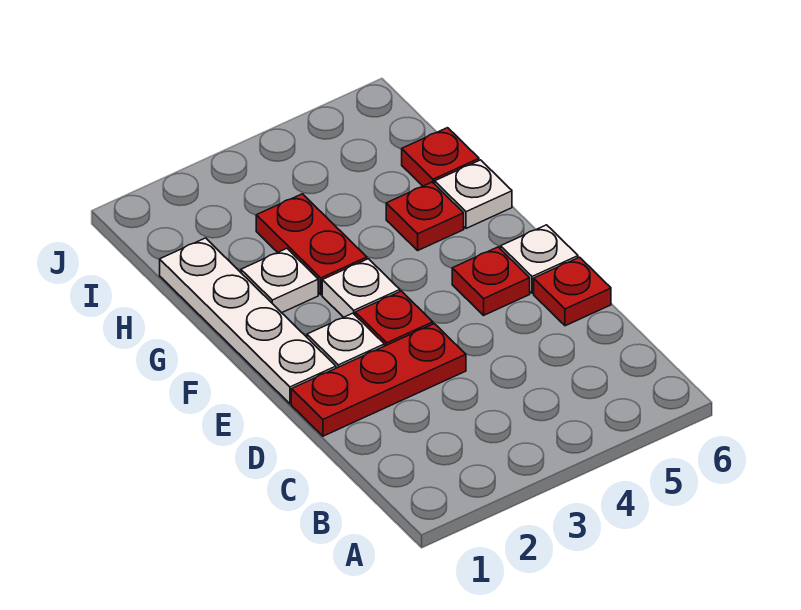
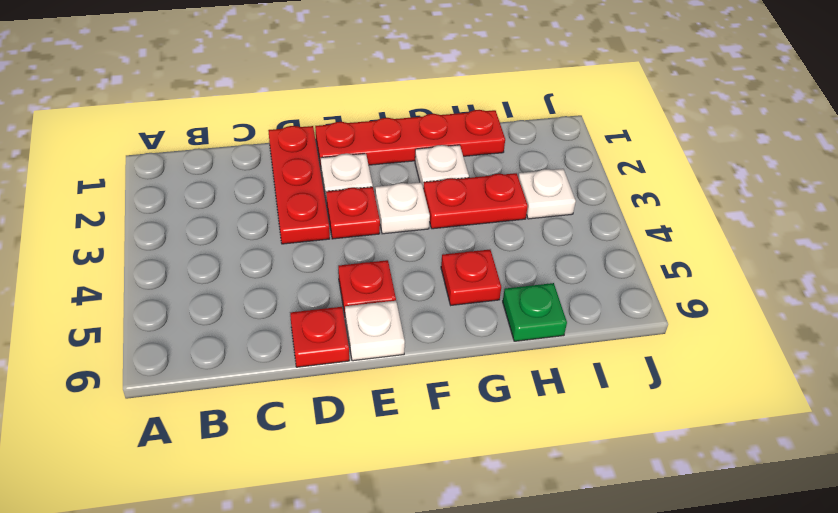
white plate E1:H1 level 1 -> red plate E1:H1 level 1
white plate G6 level 1 -> white plate I3 level 1
red plate H6 level 1 -> green plate H6 level 1

